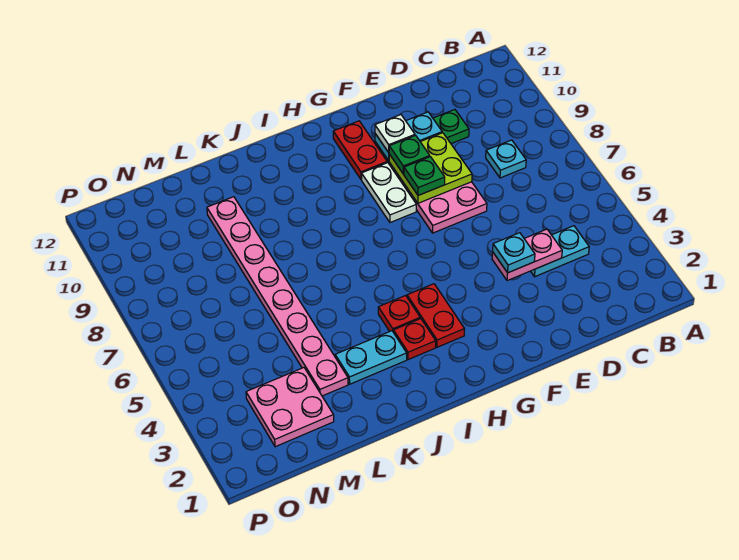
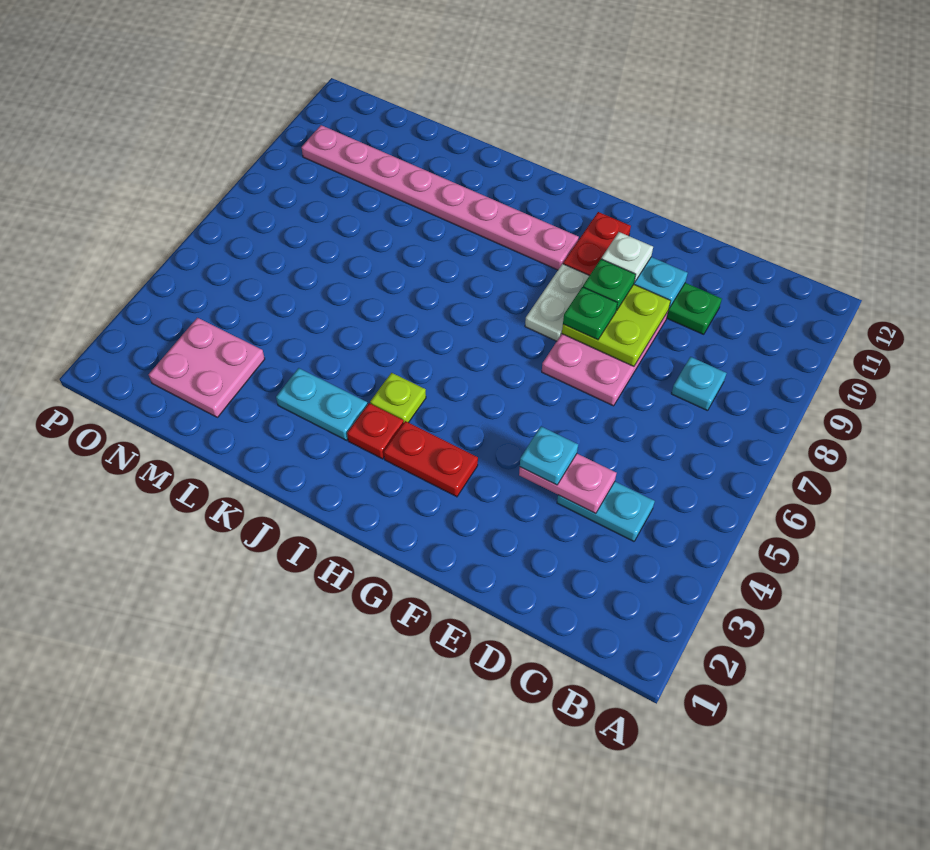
red plate H3:H4 level 1 -> red plate G3:H3 level 1
red plate I4 level 1 -> lime plate I4 level 1
pink plate L3:L10 level 1 -> pink plate H10:O10 level 1

